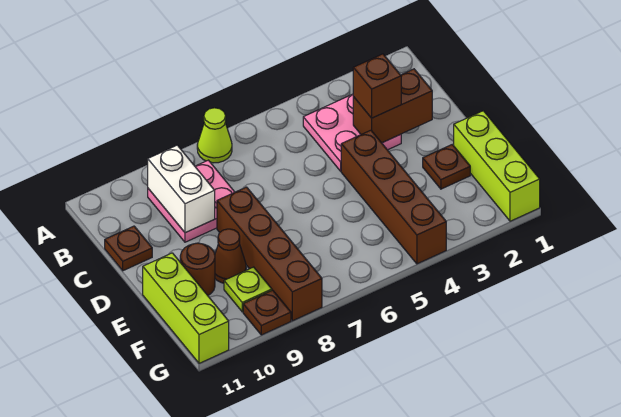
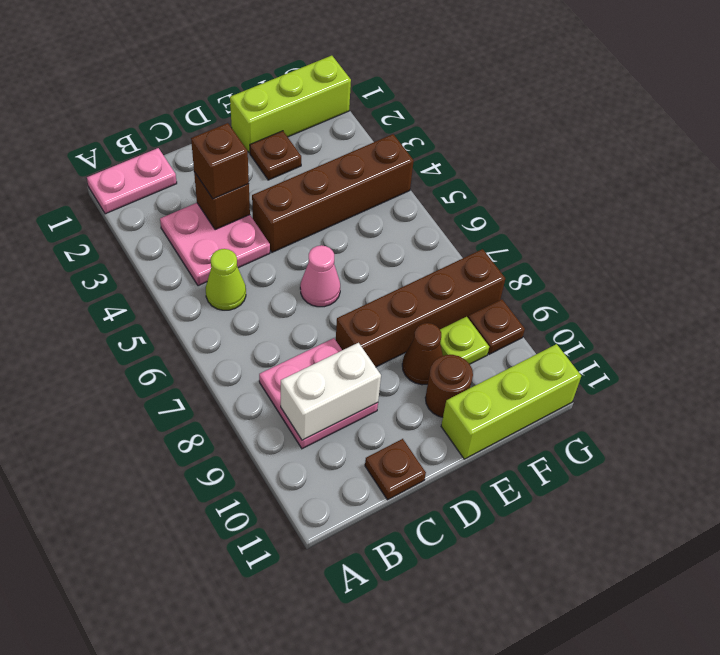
none -> pink plate A1:B1 level 1
lime cone A7 level 1 -> lime cone B5 level 1
brown brick C2:C3 level 2 -> brown brick C3 level 2
none -> pink cone D6 level 1

